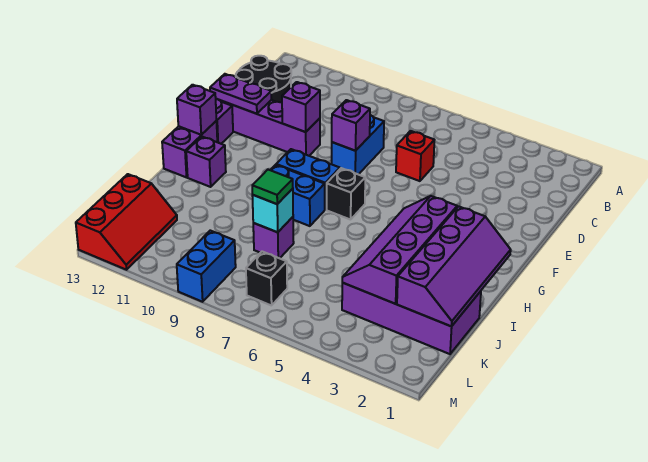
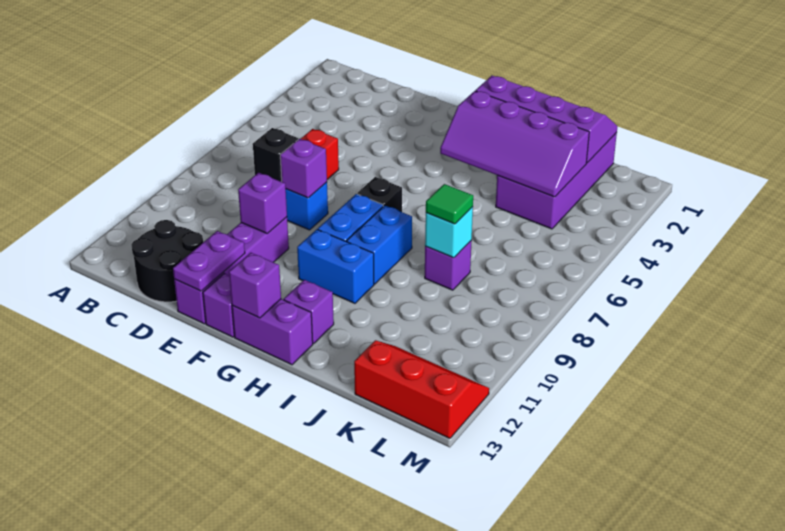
black brick L7 level 1 -> black brick D8 level 2
blue brick L9:M9 level 1 -> blue brick G10:H10 level 1

